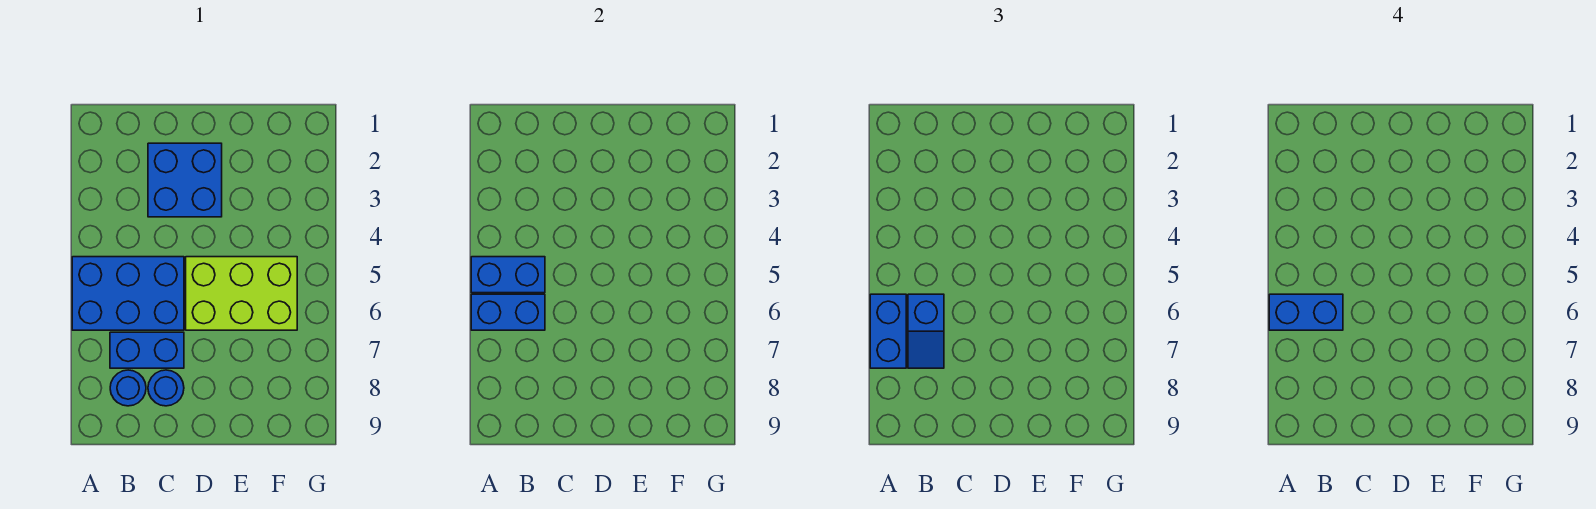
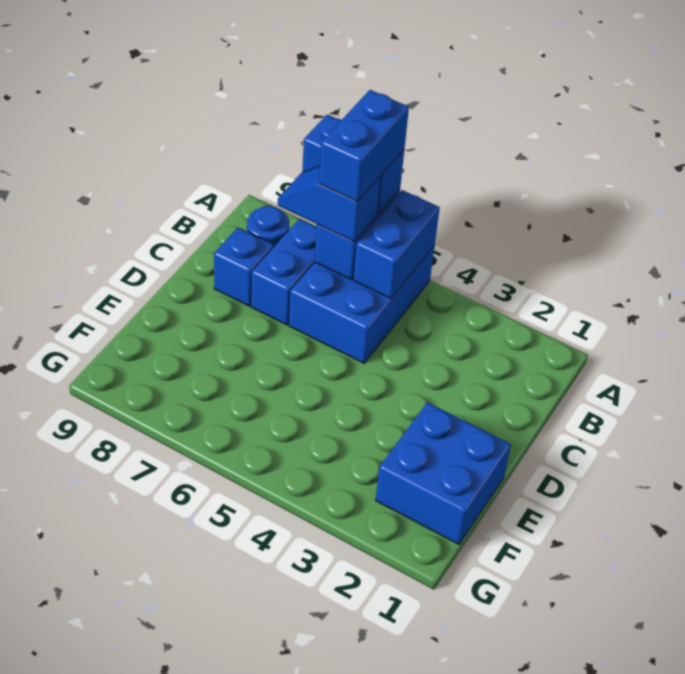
blue brick C2:D3 level 1 -> blue brick E1:F2 level 1
blue round brick C8 level 1 -> blue brick C8 level 1
lime brick D5:F6 level 1 -> none

